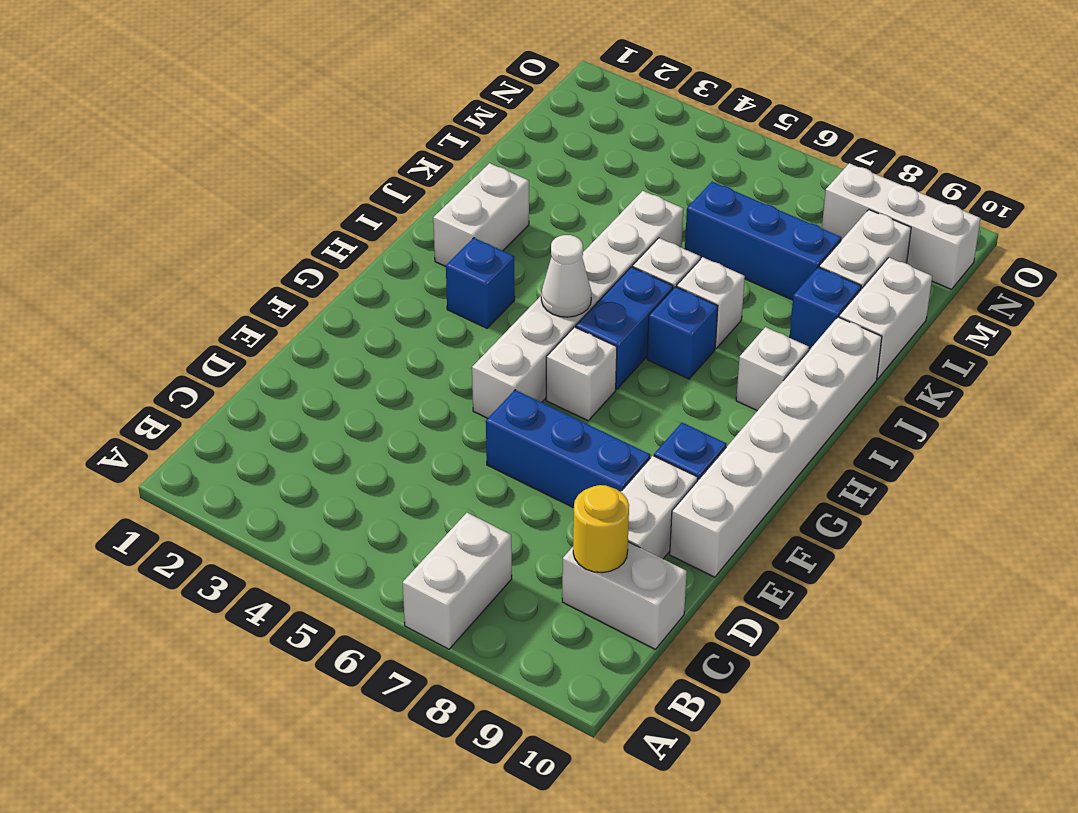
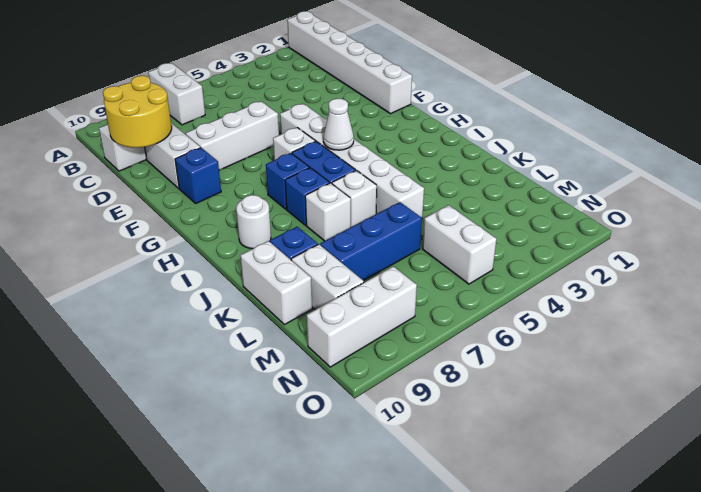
yellow round brick C9 level 2 -> yellow round brick C9:D10 level 2
blue brick E6:E8 level 1 -> white brick E6:E8 level 1
white brick E10:J10 level 1 -> white brick A1:F1 level 1
blue brick H3 level 1 -> blue brick H7 level 1
white brick I2:J2 level 1 -> white brick M5:N5 level 1
white brick I9 level 1 -> white round brick I9 level 1

